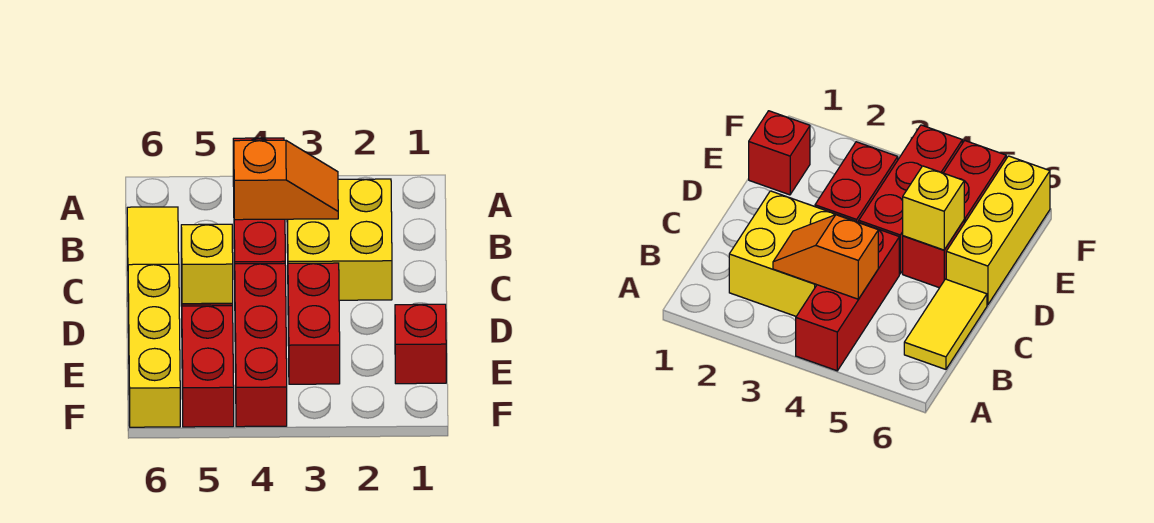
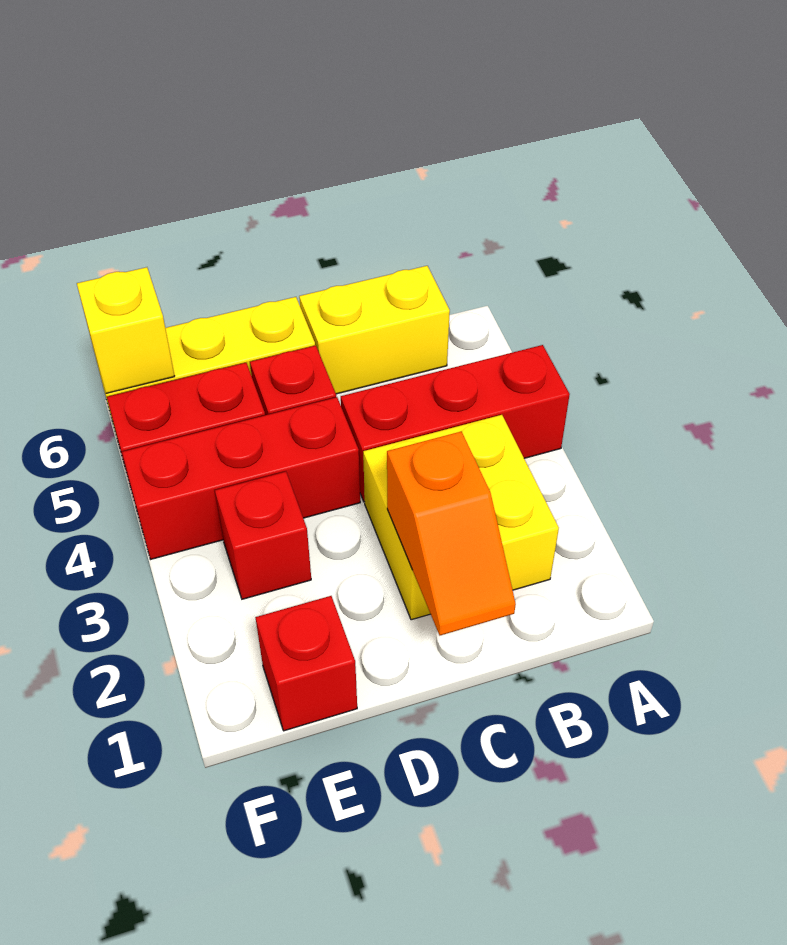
orange slope B3:B4 level 2 top 4 -> orange slope C1:C2 level 2 top 2
yellow tile B6:C6 level 1 -> yellow brick B6:C6 level 1
red brick D3:E3 level 1 -> red brick E3 level 1
yellow brick D5 level 2 -> yellow brick F6 level 2

